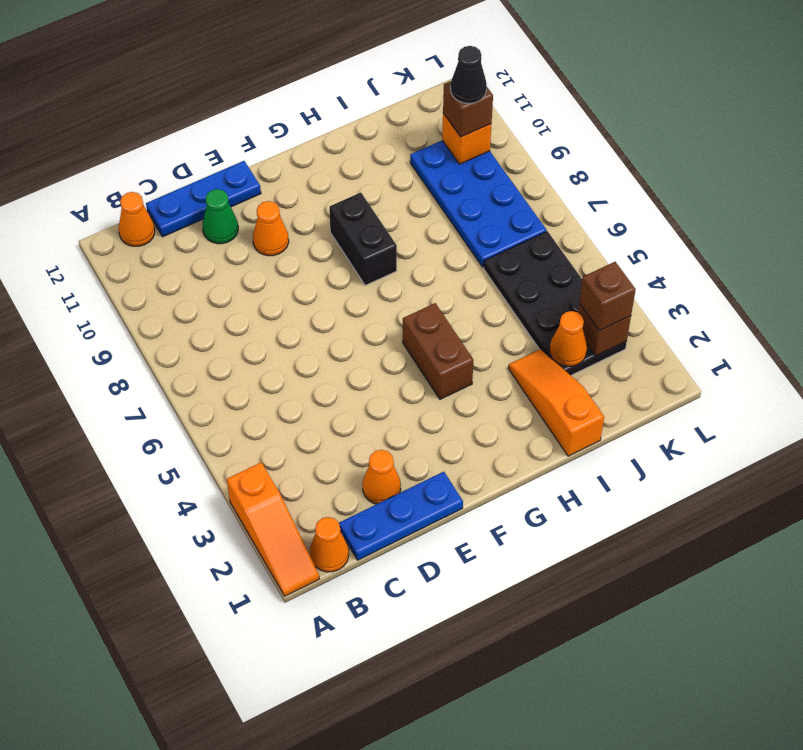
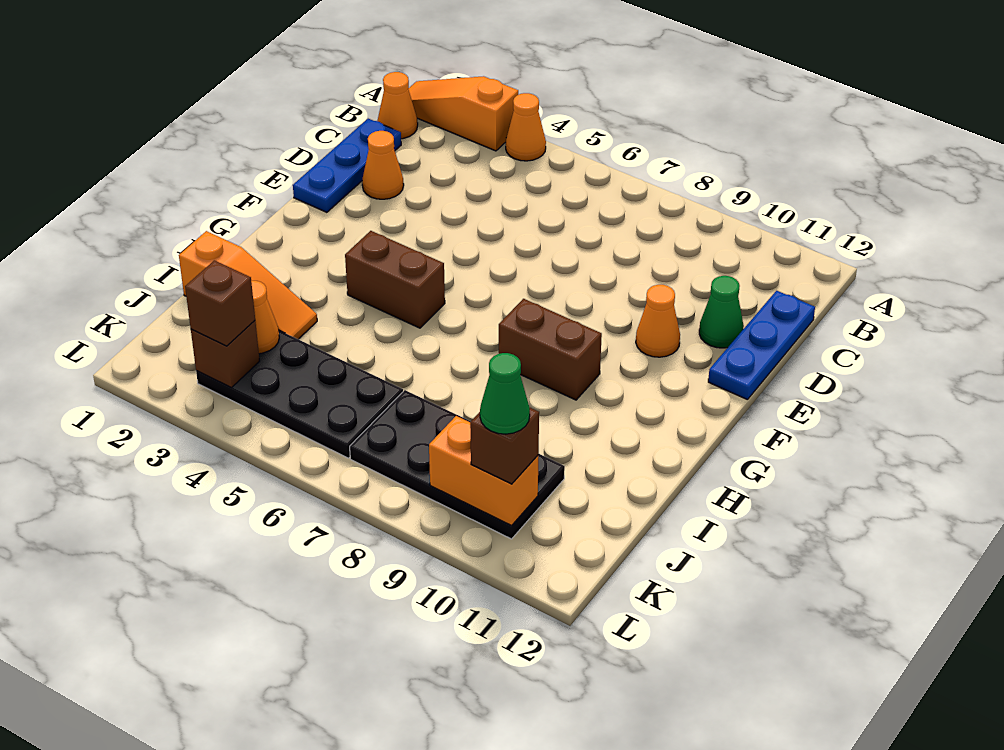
orange cone B12 level 1 -> orange cone A4 level 1
black brick G8:G9 level 1 -> brown brick G8:G9 level 1
blue plate J7:K10 level 1 -> black plate J7:K10 level 1
orange brick K10 level 2 -> orange brick K9:K10 level 2
black cone K10 level 4 -> green cone K10 level 4

